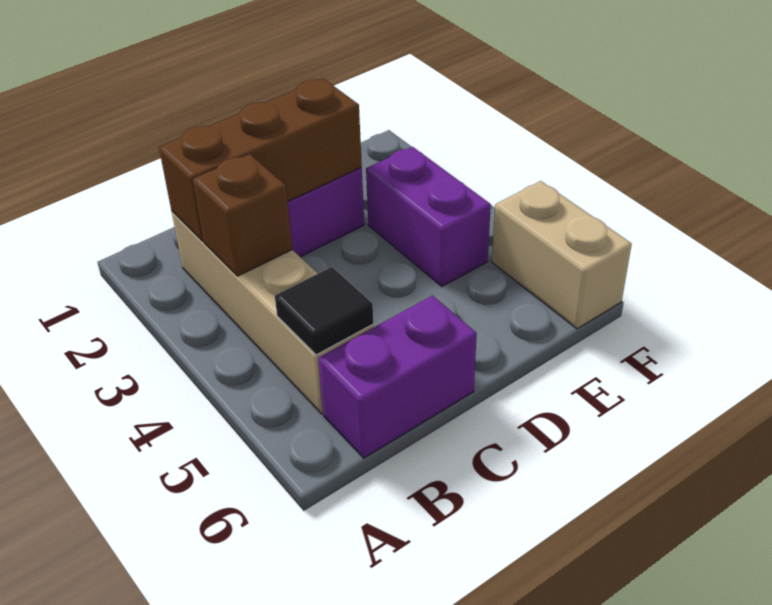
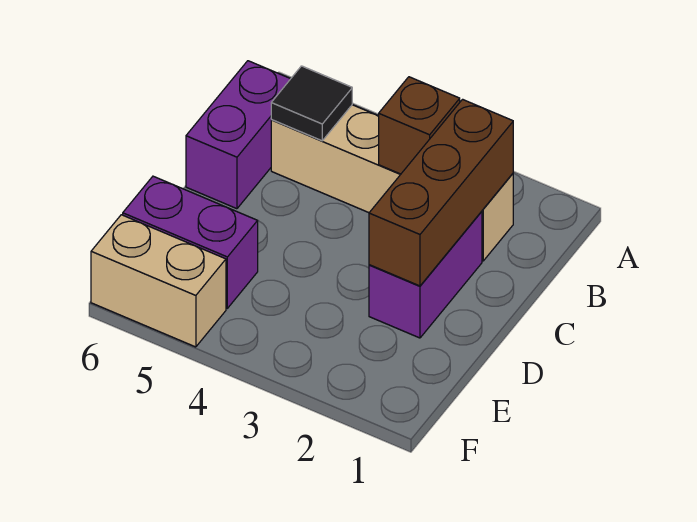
purple brick E3:E4 level 1 -> purple brick E5:E6 level 1

